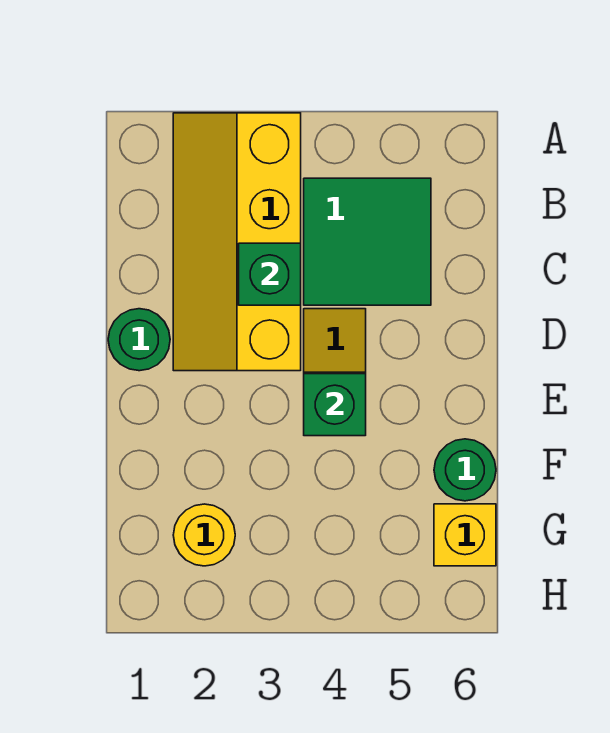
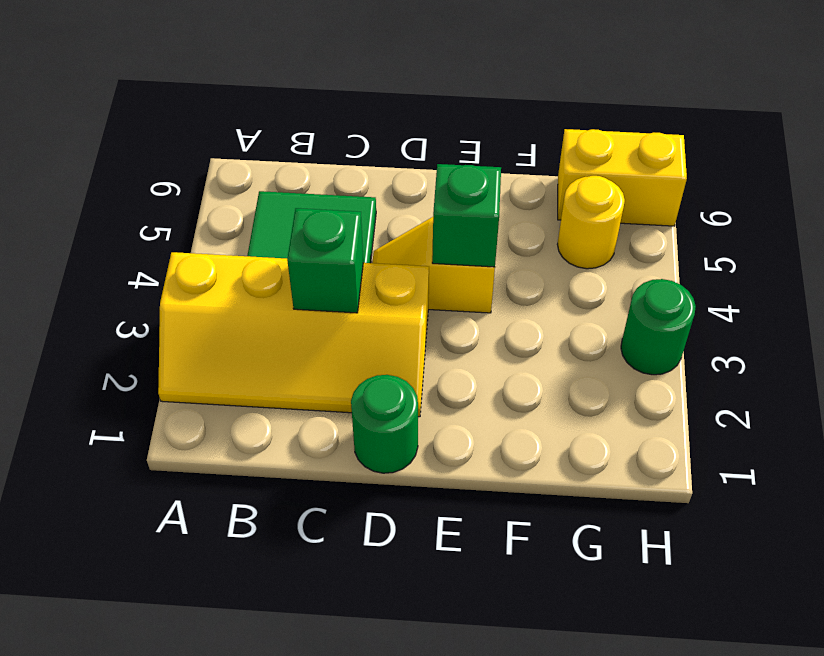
green round brick F6 level 1 -> green round brick H3 level 1
yellow round brick G2 level 1 -> yellow round brick G5 level 1
yellow brick G6 level 1 -> yellow brick G6:H6 level 1

